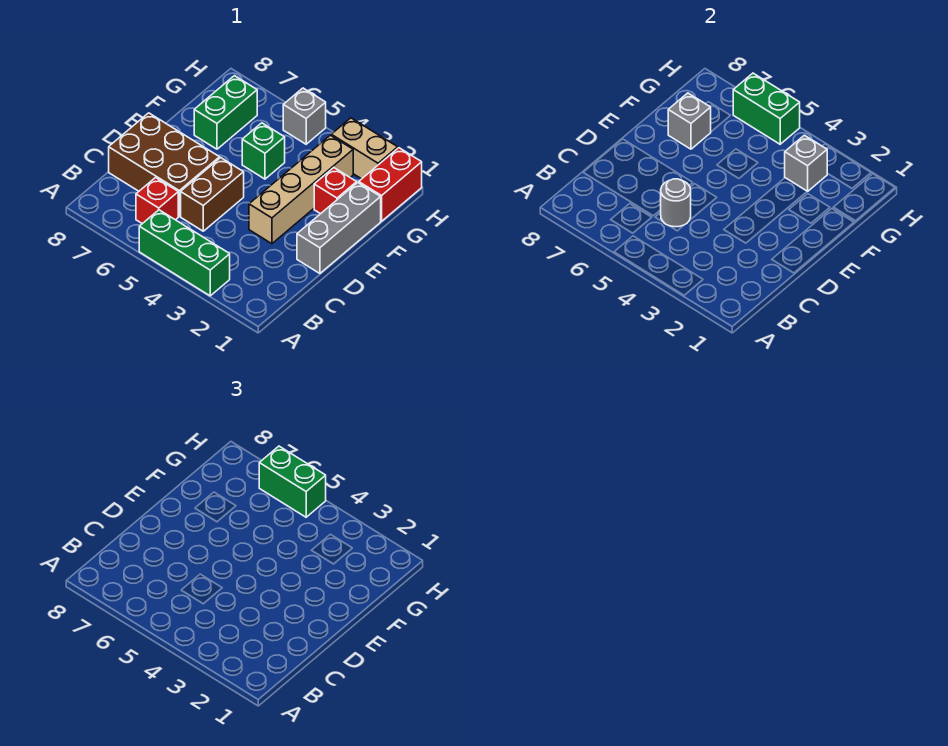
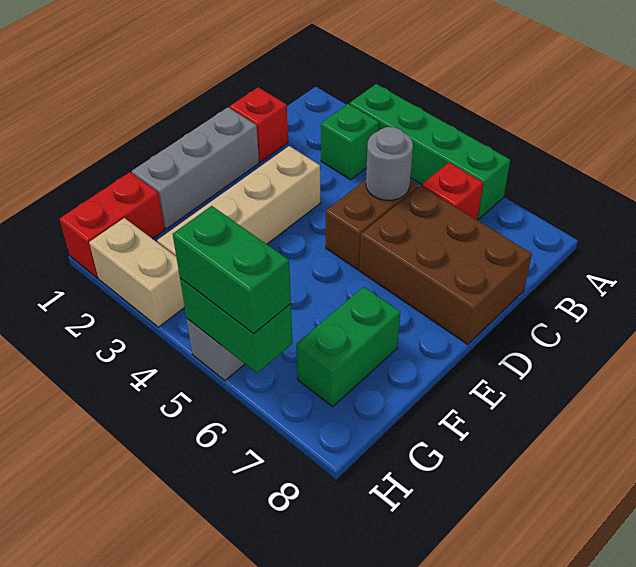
green brick A3:A5 level 1 -> green brick A3:A6 level 1
red brick F2 level 1 -> red brick C1 level 1
green brick F5 level 1 -> green brick B3 level 1
grey brick F7 level 2 -> none
grey brick G3 level 2 -> none

